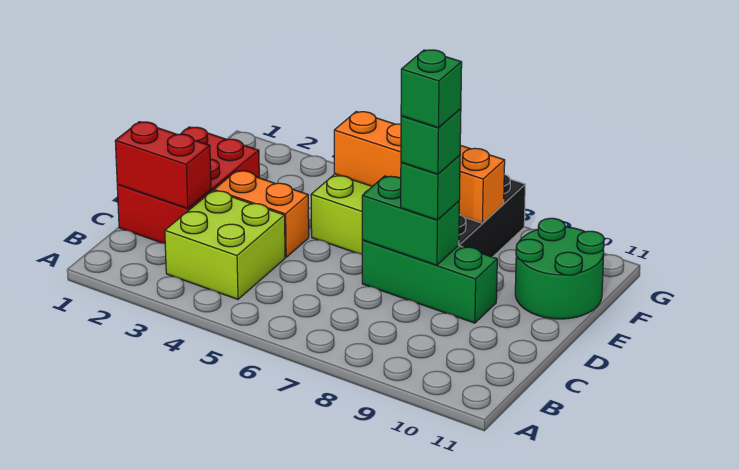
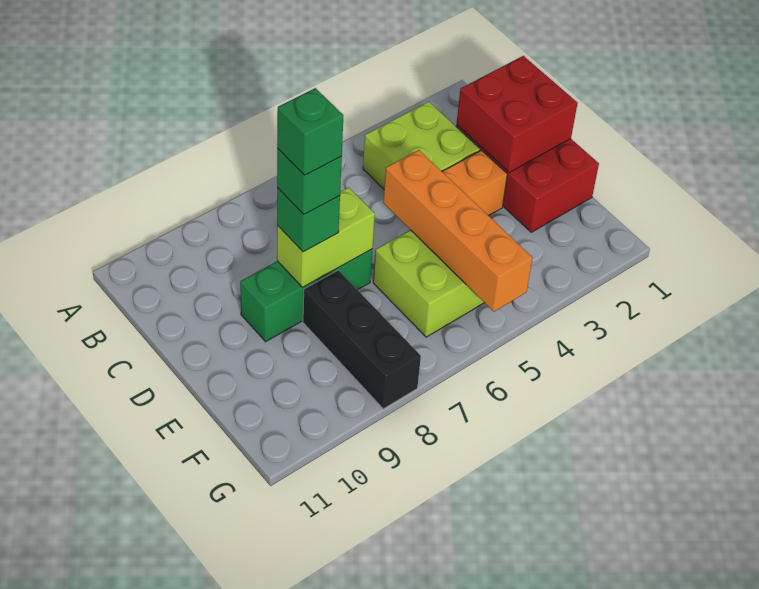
red brick C1:C2 level 2 -> red brick C1:D2 level 2
green brick D7:D8 level 2 -> lime brick D7:D8 level 2
green round brick E10:F11 level 1 -> none
orange brick F5:F8 level 2 -> orange brick D5:G5 level 2

